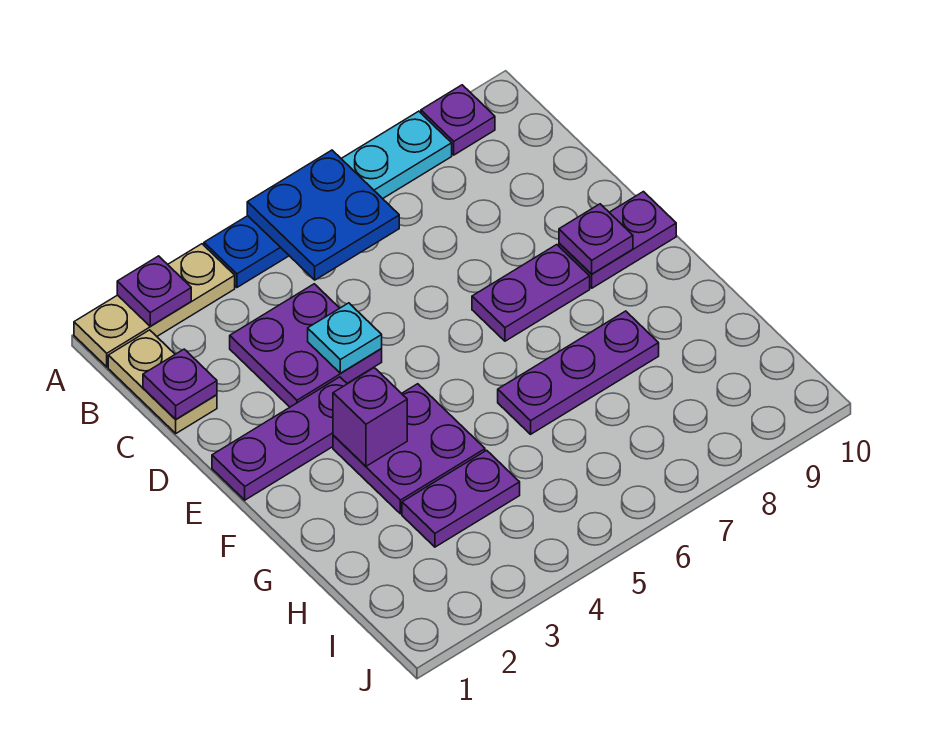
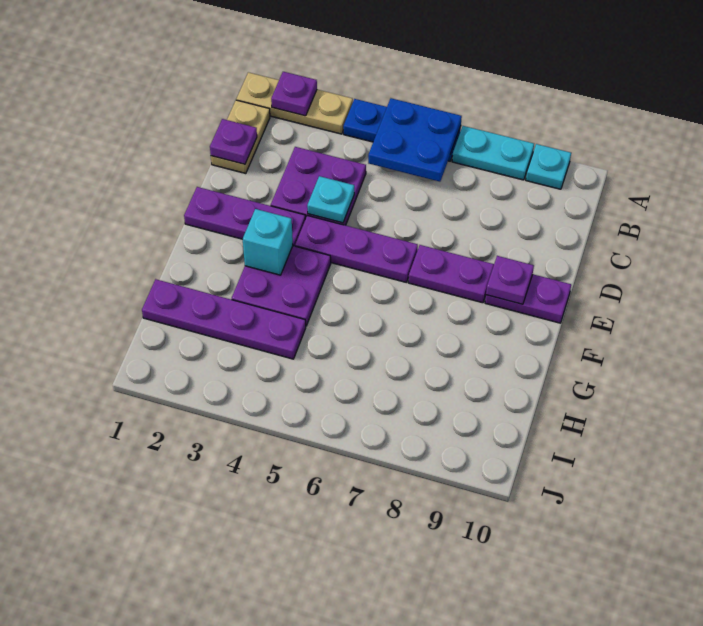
purple plate A9 level 1 -> cyan plate A9 level 1
purple brick F3 level 2 -> cyan brick F3 level 2
purple plate G6:G8 level 1 -> purple plate E4:E6 level 1
purple plate H3:H4 level 1 -> purple plate H1:H4 level 1

